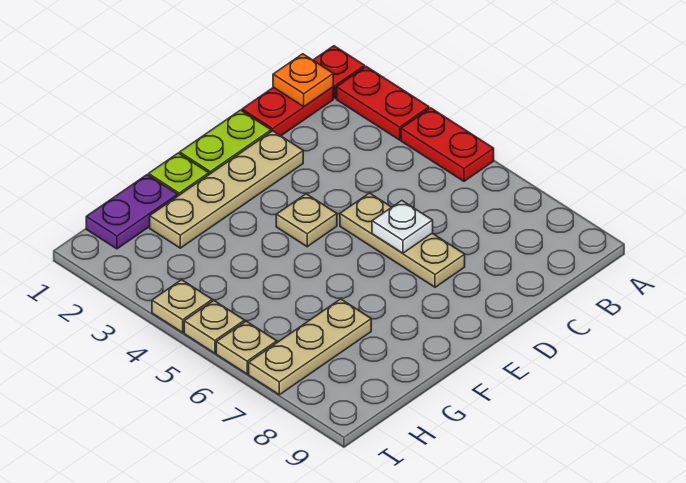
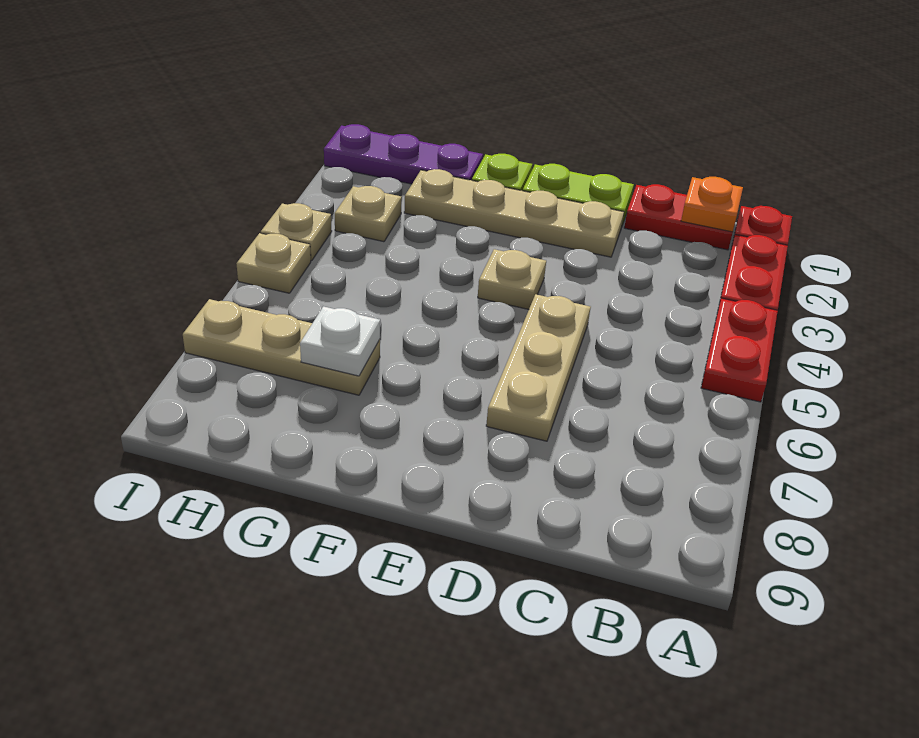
white plate D6 level 2 -> white plate G7 level 2
purple plate G1:H1 level 1 -> purple plate G1:I1 level 1
tan plate I6 level 1 -> tan plate H3 level 1

